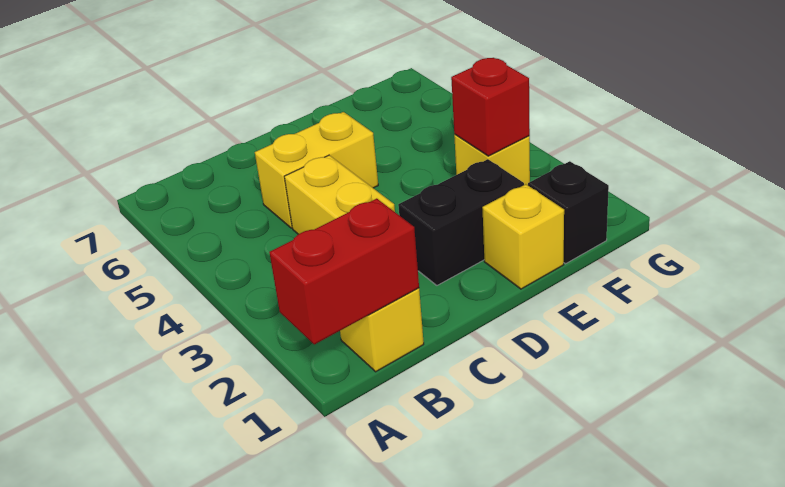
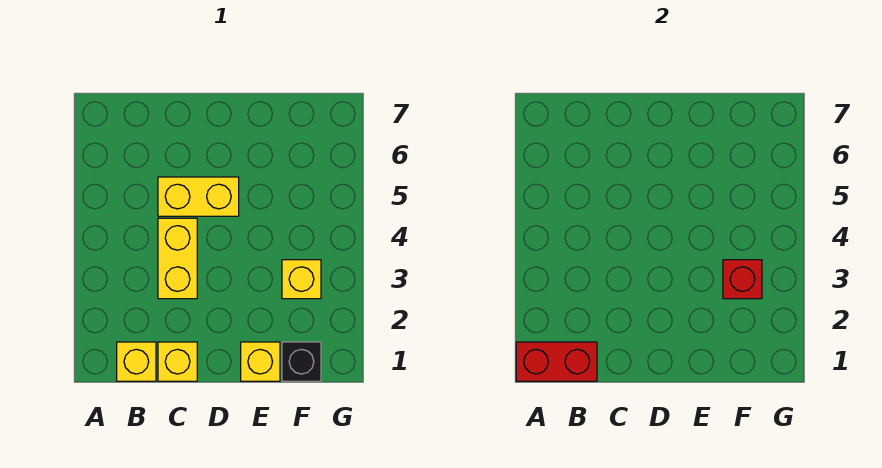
none -> yellow brick C1 level 1
black brick D2:E2 level 1 -> none

